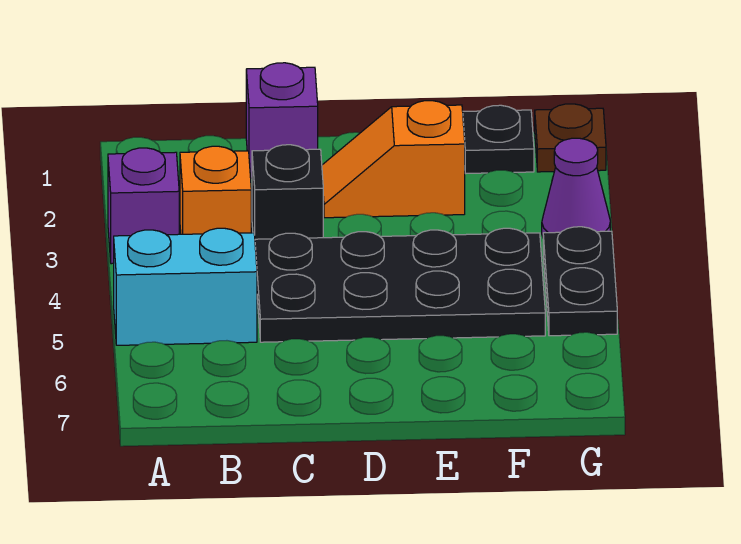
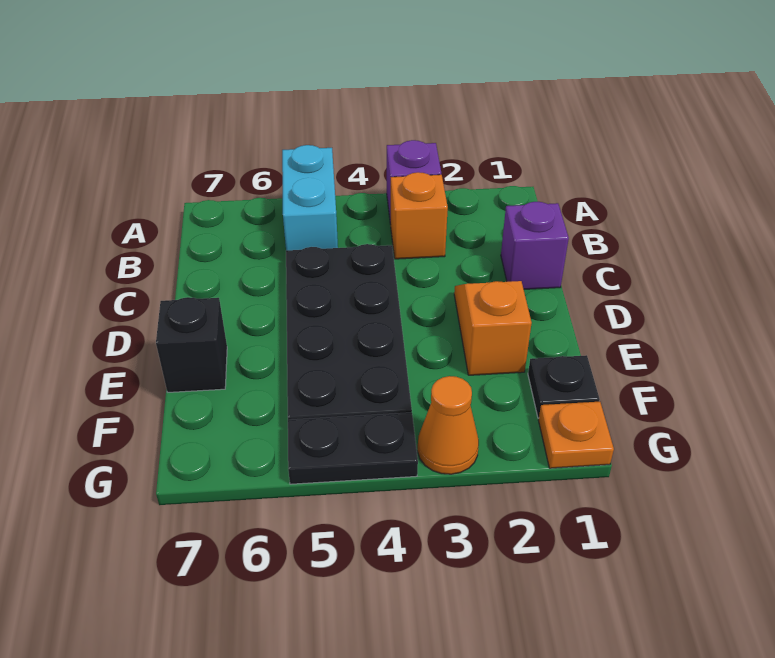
black brick C3 level 1 -> black brick E7 level 1
brown plate G1 level 1 -> orange plate G1 level 1
purple cone G3 level 1 -> orange cone G3 level 1

